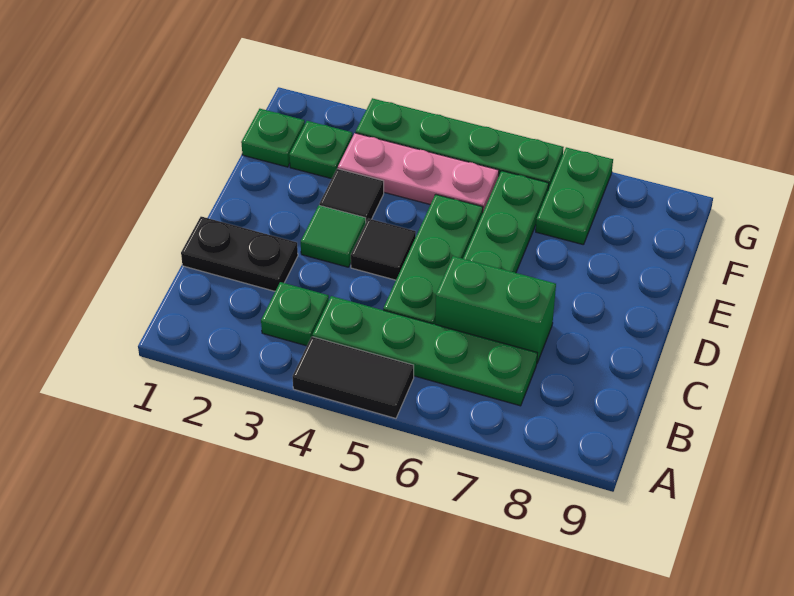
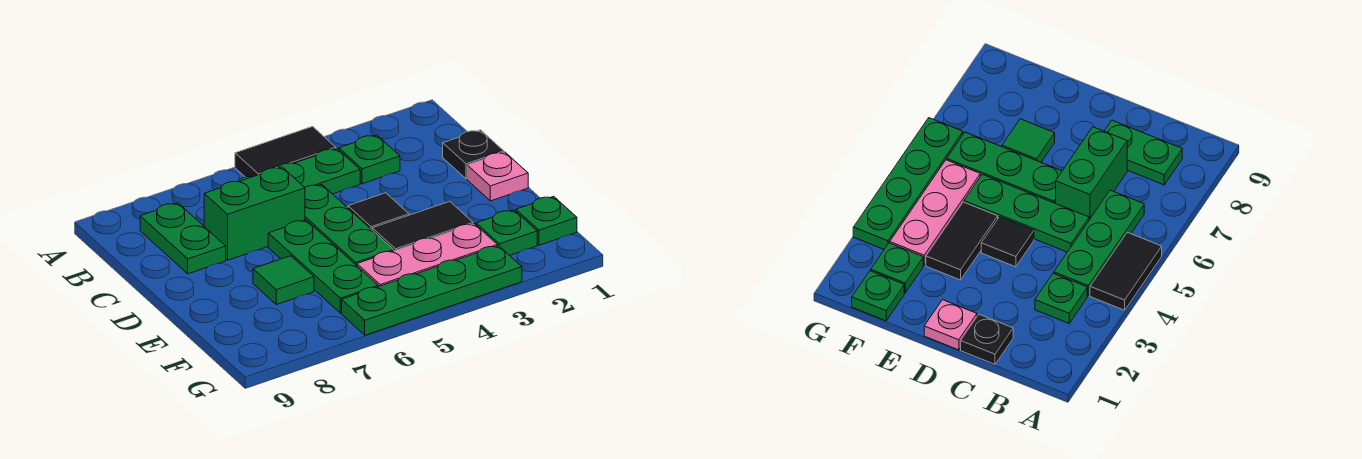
green plate B4:B7 level 1 -> green plate B4:B6 level 1
black plate C1:C2 level 1 -> black plate C1 level 1
none -> pink plate D1 level 1
green tile D3 level 1 -> green tile E7 level 1
black tile E3 level 1 -> black tile E3:E4 level 1
green plate F7:G7 level 1 -> green plate B8:C8 level 1

